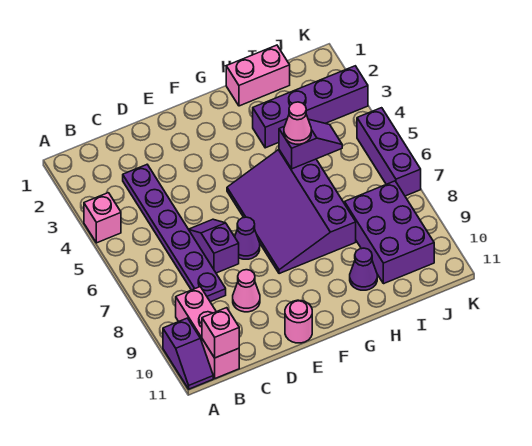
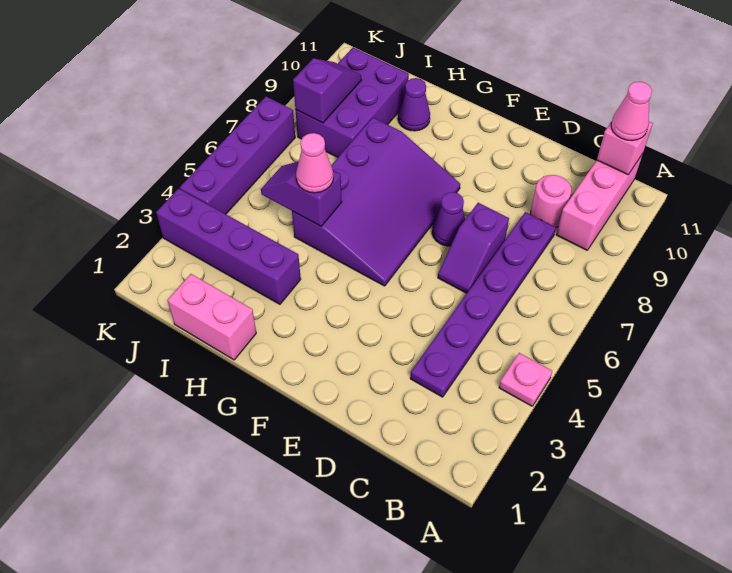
pink brick A4 level 1 -> pink plate A4 level 1
purple slope A10:A11 level 1 top 10 -> purple slope J8:J9 level 2 top 8
pink cone D9 level 1 -> pink cone B11 level 3
pink round brick E11 level 1 -> pink round brick C9 level 1
purple brick K5:K7 level 1 -> purple brick K4:K7 level 1

